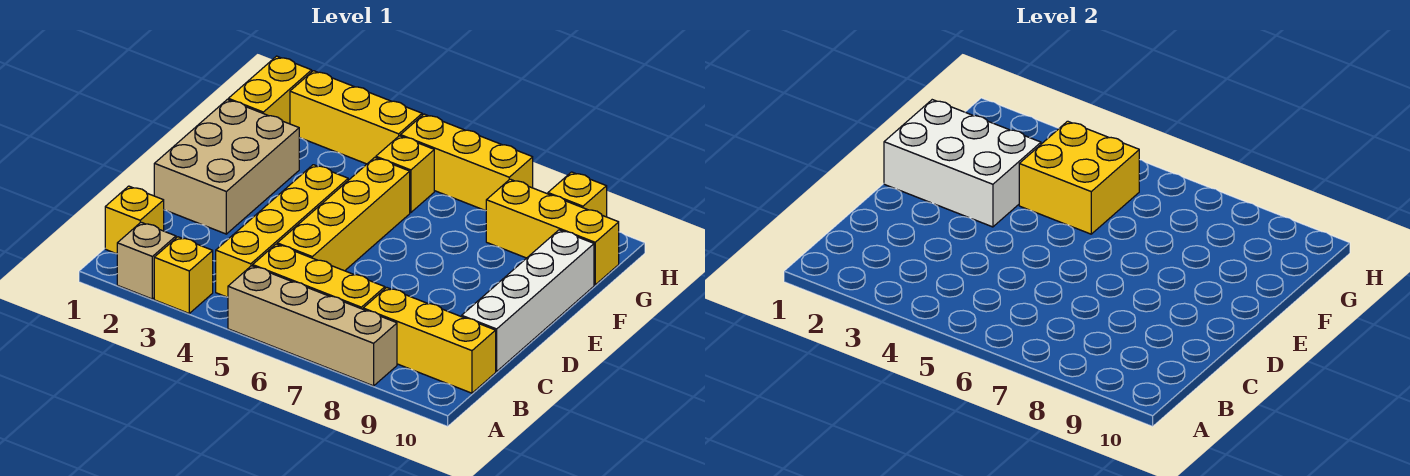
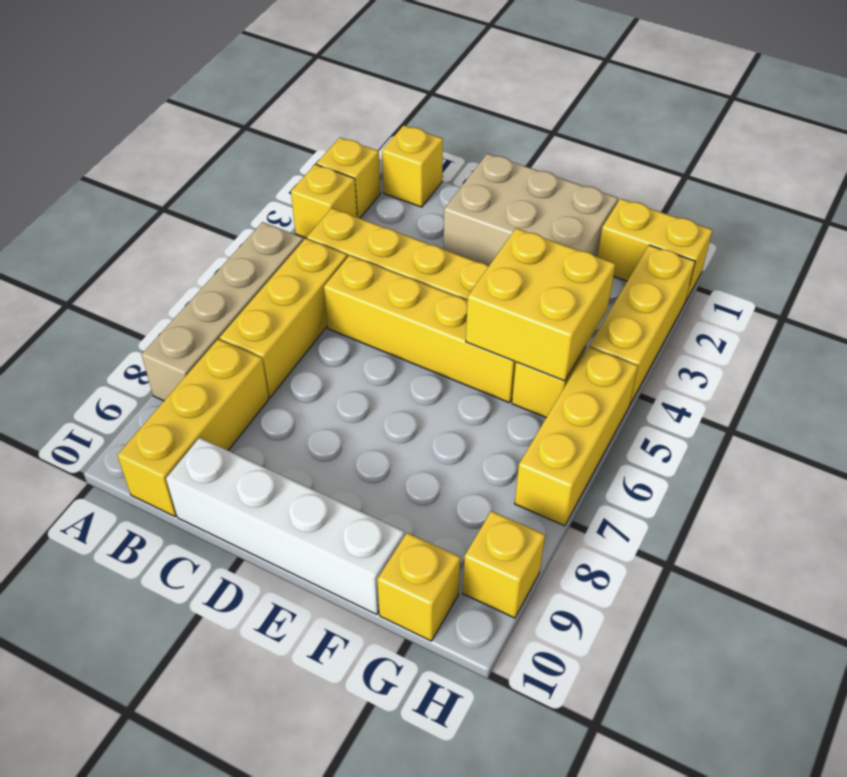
tan brick A2 level 1 -> yellow brick A2 level 1
white brick E1:F3 level 2 -> none
yellow brick G8:G10 level 1 -> yellow brick G10 level 1

